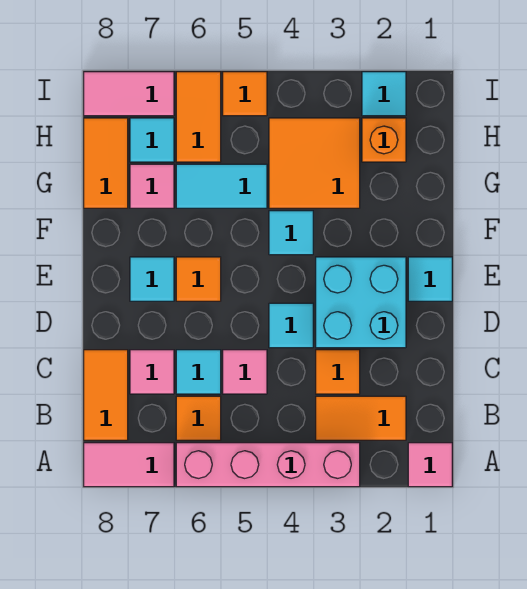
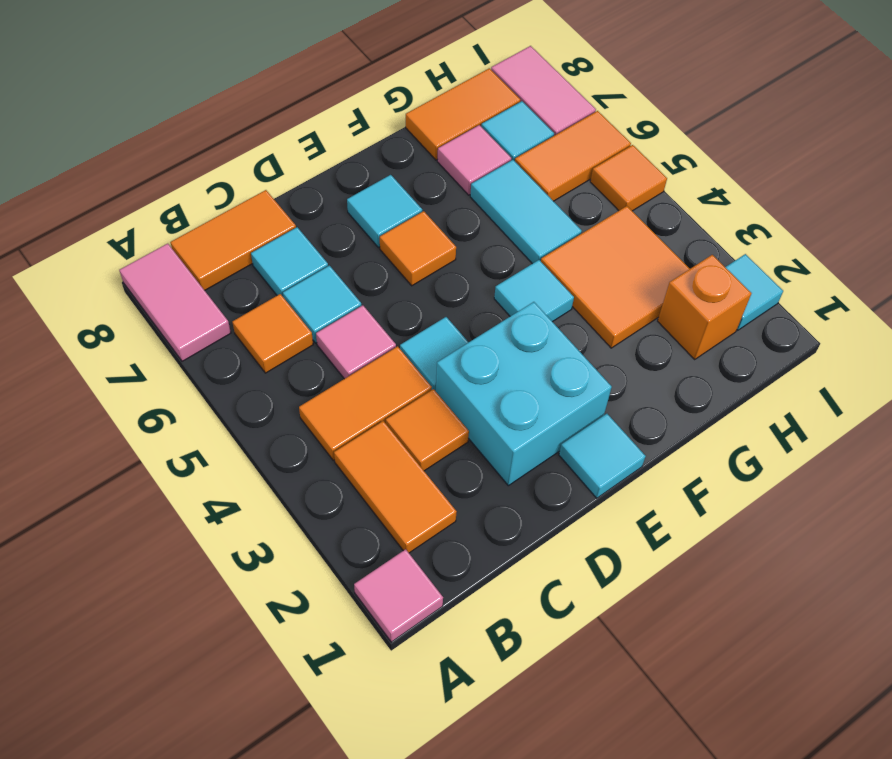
pink brick A3:A6 level 1 -> none
none -> orange tile B4:C4 level 1
pink tile C7 level 1 -> cyan tile C7 level 1

